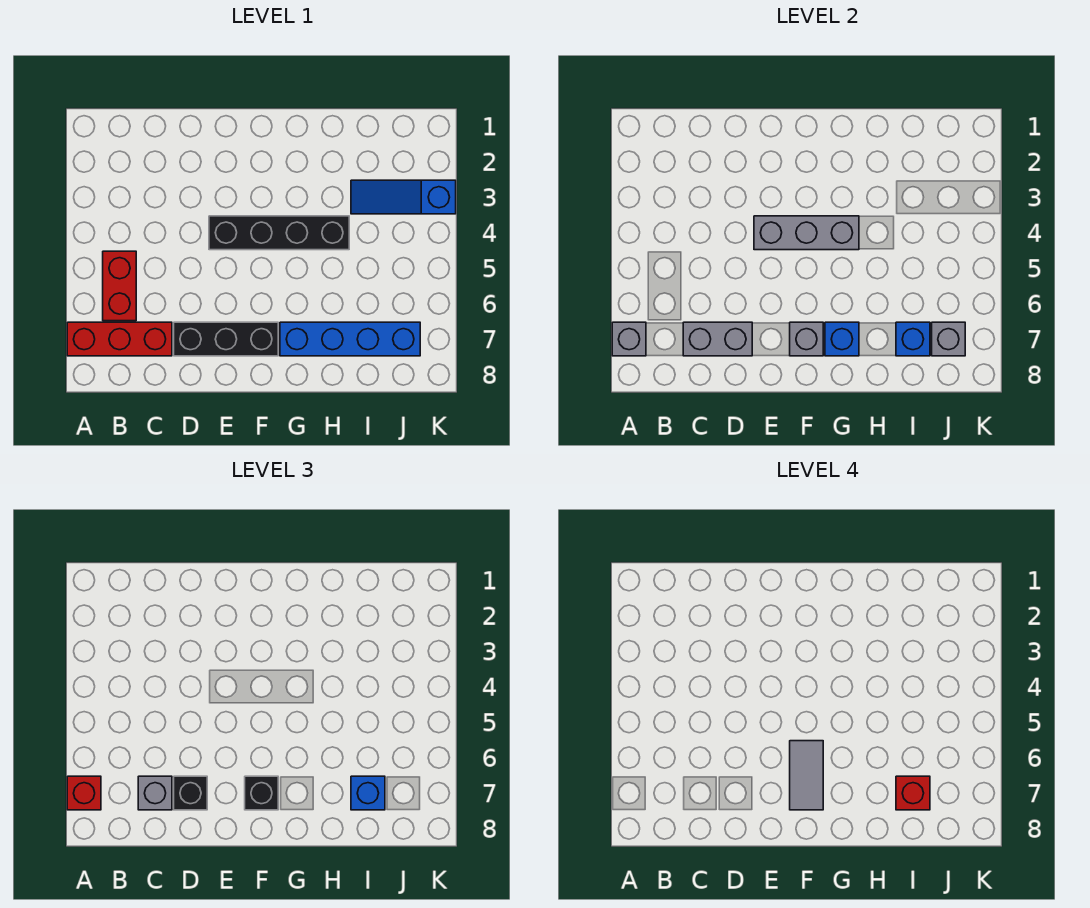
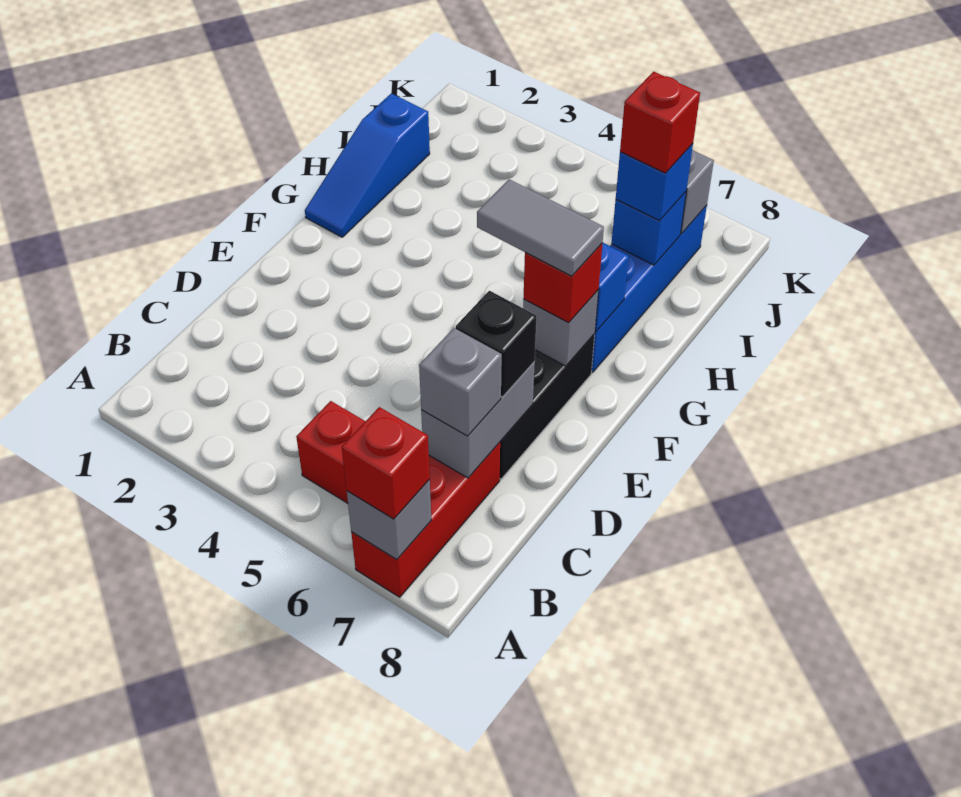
black brick E4:H4 level 1 -> none
grey brick E4:G4 level 2 -> none
black brick F7 level 3 -> red brick F7 level 3
blue slope I3:K3 level 1 top K -> blue slope G1:I1 level 1 top I

